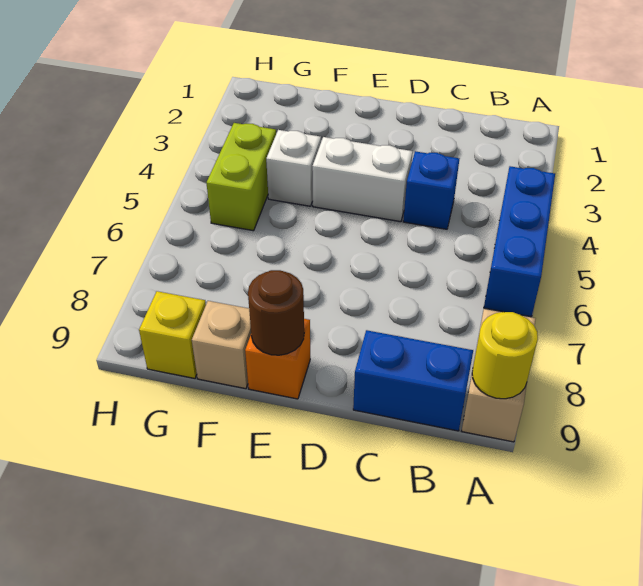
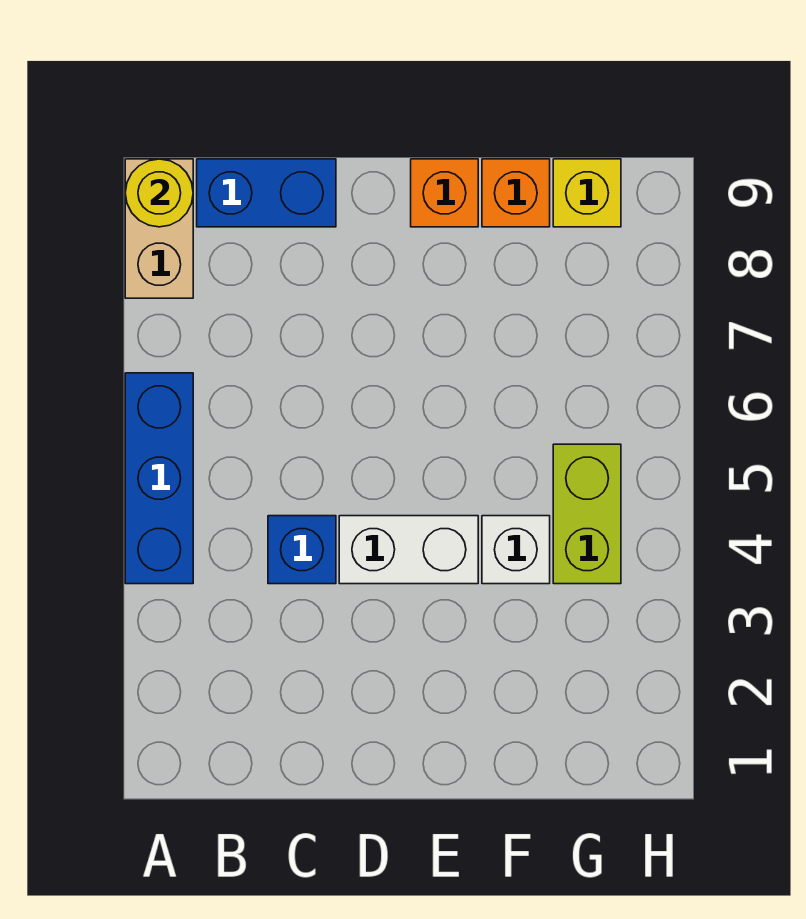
brown round brick E9 level 2 -> none
tan brick F9 level 1 -> orange brick F9 level 1

